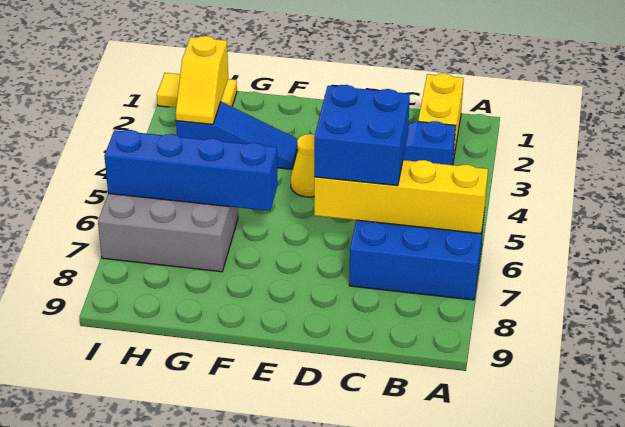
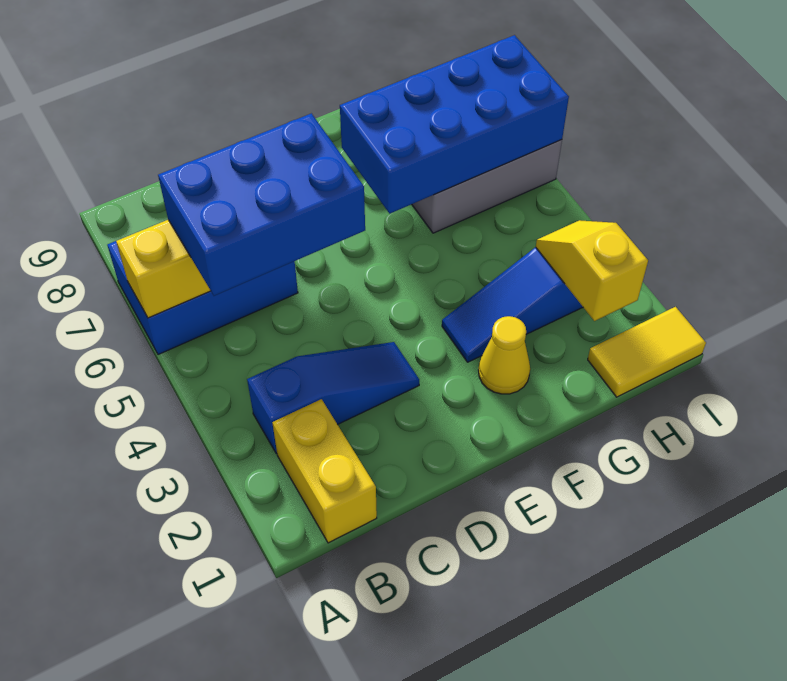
blue brick C5:D6 level 3 -> blue brick B5:D6 level 3
yellow cone E4 level 1 -> yellow cone F2 level 1
blue brick F6:I6 level 2 -> blue brick F6:I7 level 2

